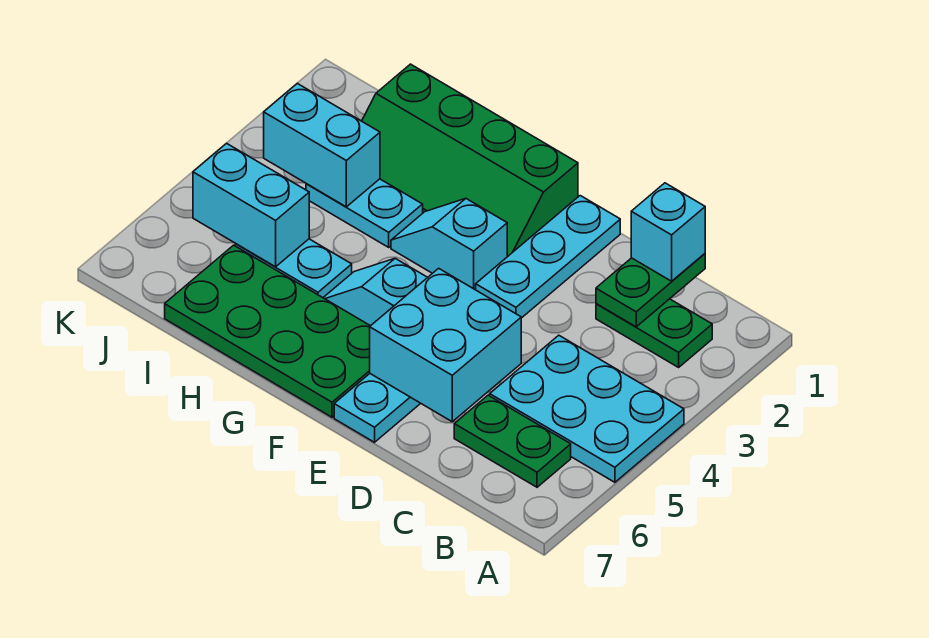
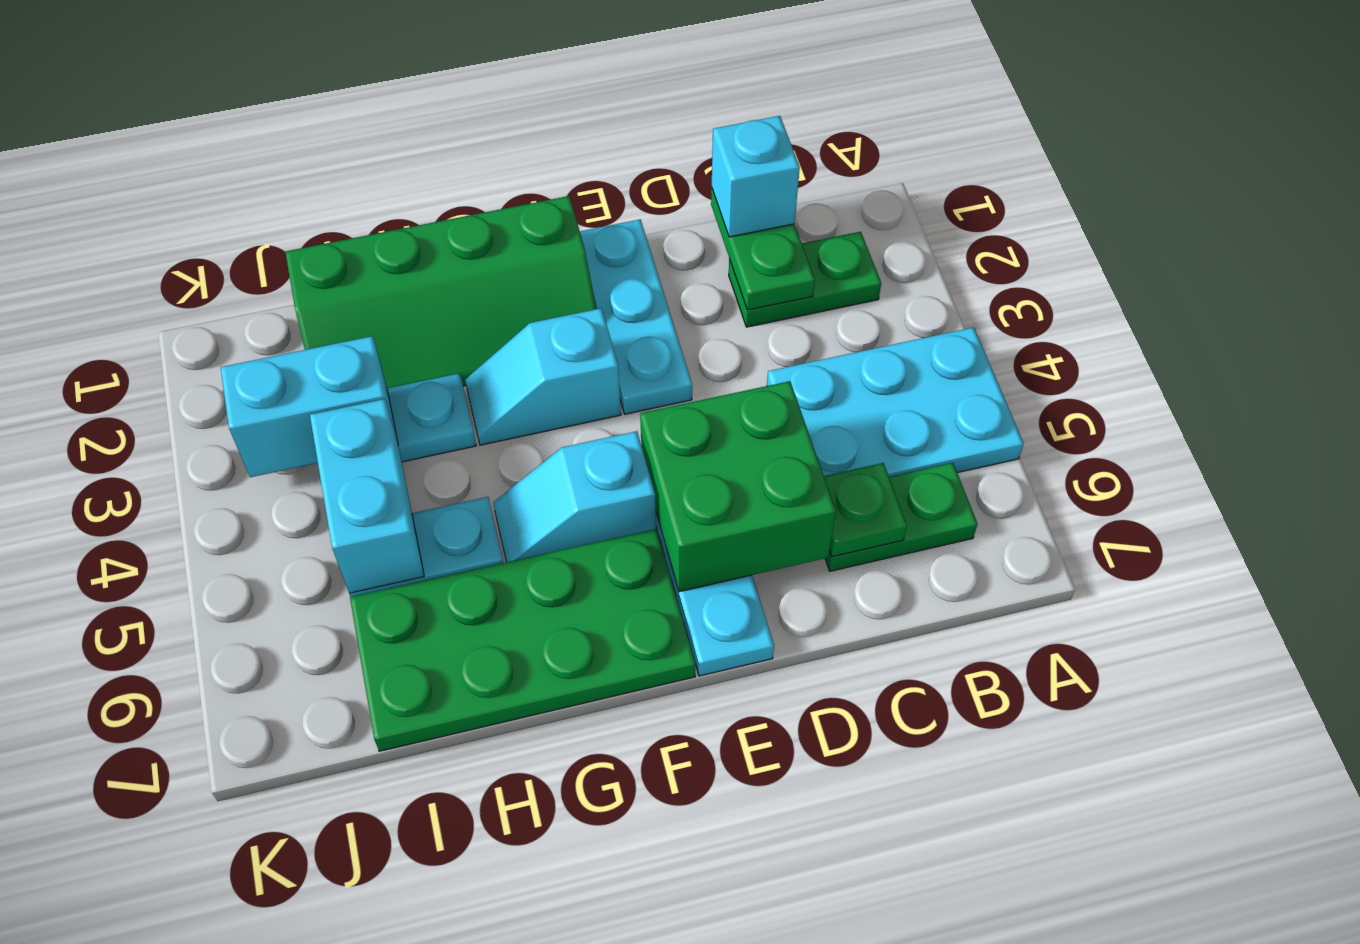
none -> green plate C6 level 2
cyan brick D5:E6 level 2 -> green brick D5:E6 level 2
cyan brick I5:J5 level 2 -> cyan brick I4:I5 level 2

